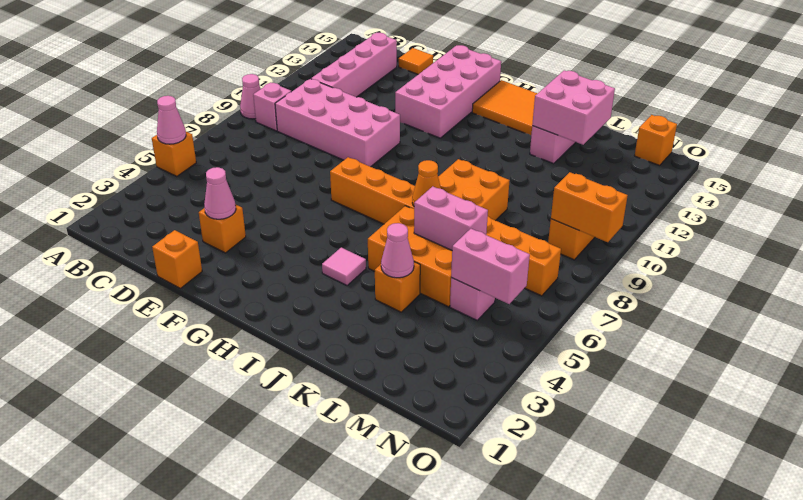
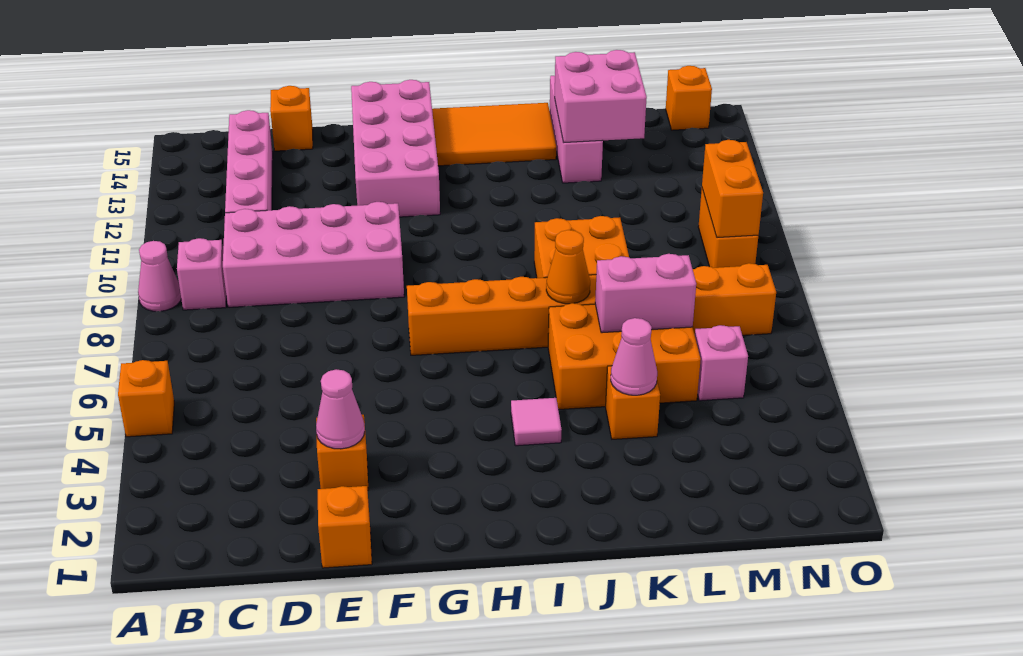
pink cone A5 level 2 -> none
orange tile D15 level 1 -> orange brick D15 level 1
pink brick M5:N5 level 2 -> none
orange brick N9:O9 level 2 -> orange brick N9:N10 level 2

